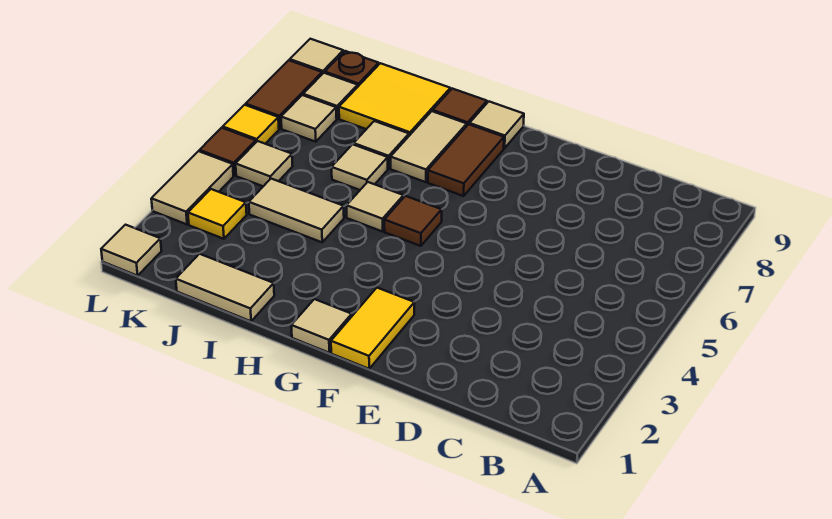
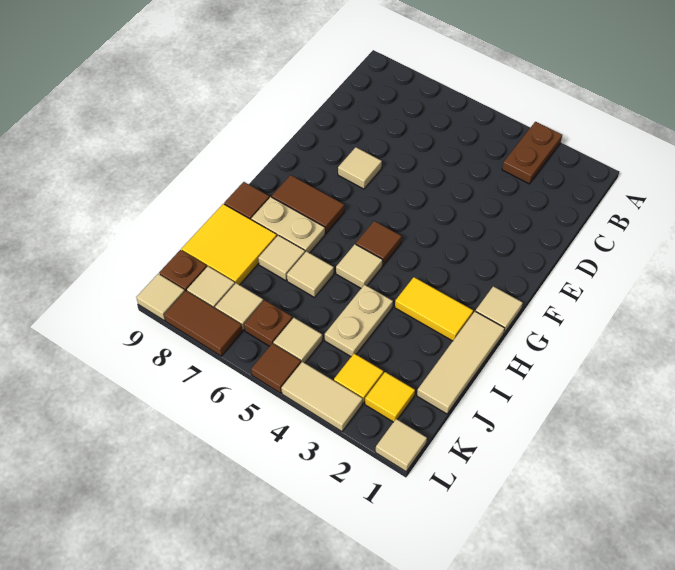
none -> brown plate A3:B3 level 1
yellow tile F1:F2 level 1 -> yellow tile H2:H3 level 1
tan tile G9 level 1 -> tan tile E7 level 1
tan tile H7:H8 level 1 -> tan plate H7:H8 level 1
tan tile I1:J1 level 1 -> tan tile H1:J1 level 1
tan tile I4:J4 level 1 -> tan plate I4:J4 level 1
none -> brown plate K6 level 1
yellow tile L6 level 1 -> yellow tile K2 level 1

